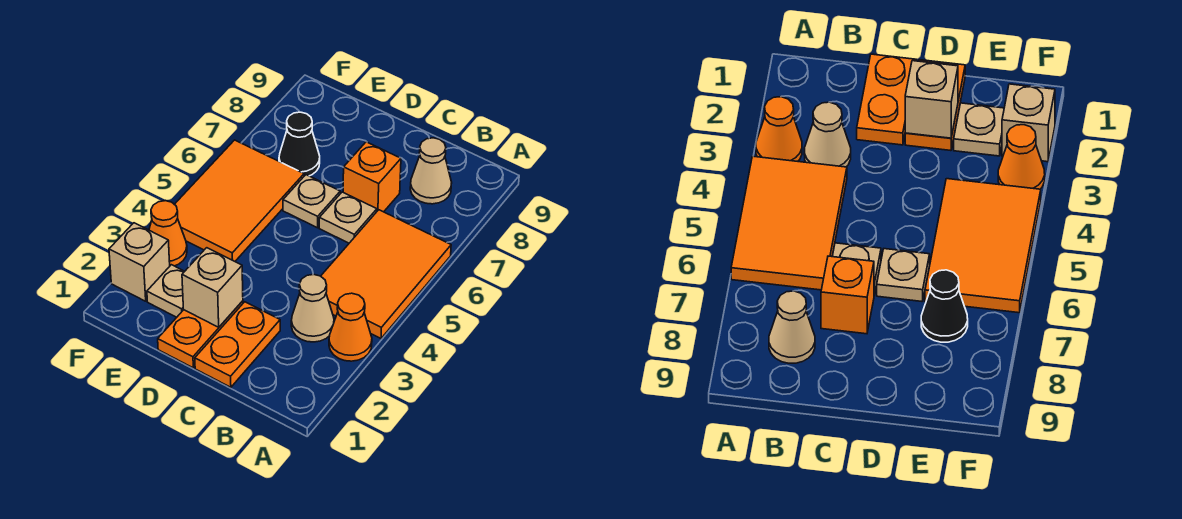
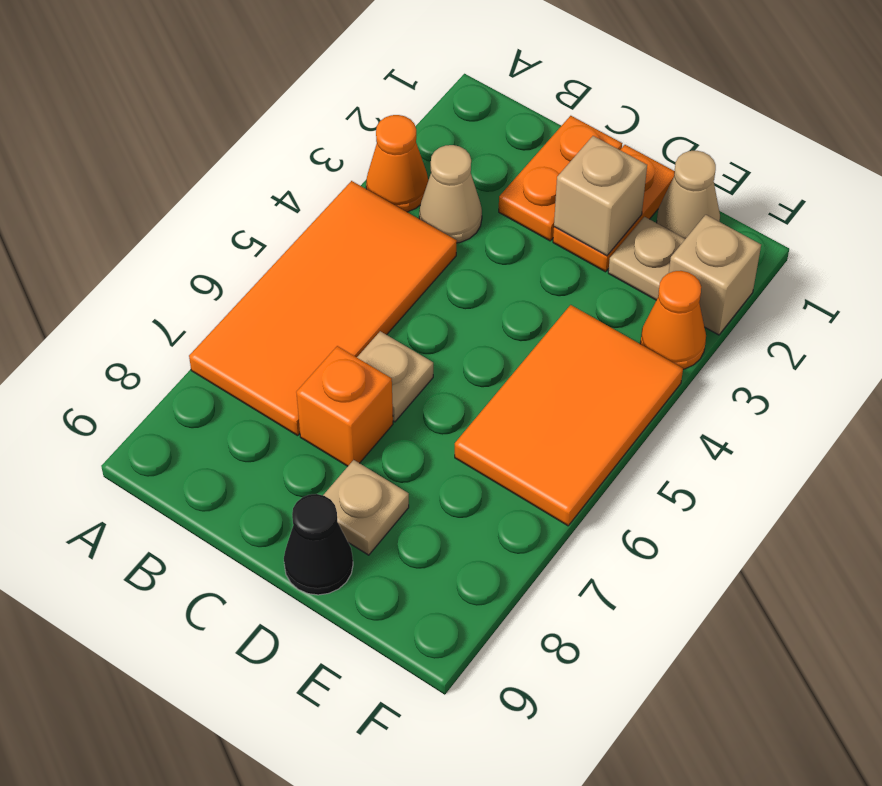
orange tile A4:B6 level 1 -> orange tile A4:B7 level 1
tan cone B8 level 1 -> tan cone E1 level 1
tan plate D6 level 1 -> tan plate D8 level 1
black cone E7 level 1 -> black cone D9 level 1

